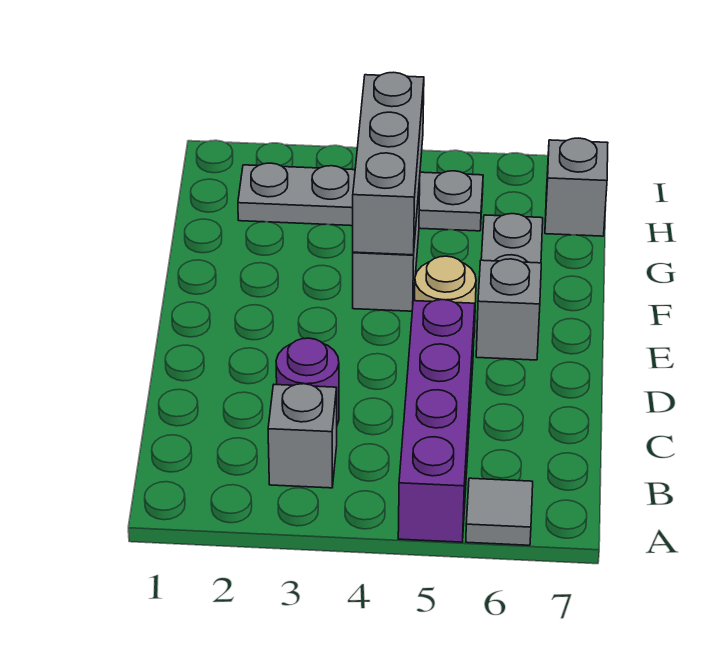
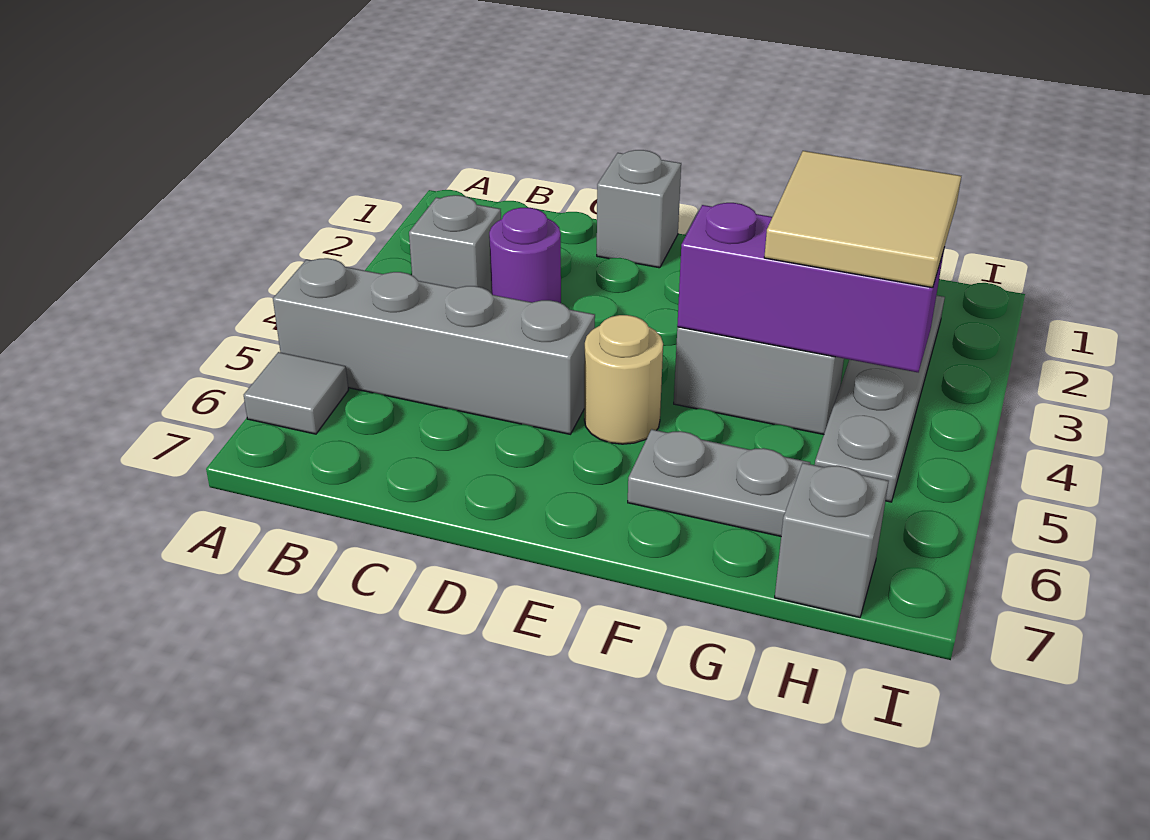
purple brick A5:D5 level 1 -> grey brick A5:D5 level 1
grey brick E6 level 1 -> grey brick D1 level 1
grey brick F4:H4 level 2 -> purple brick F4:H4 level 2
none -> tan tile G3:H4 level 3

